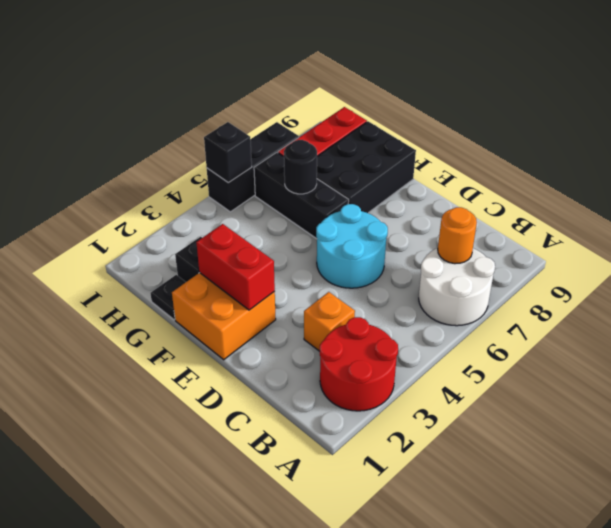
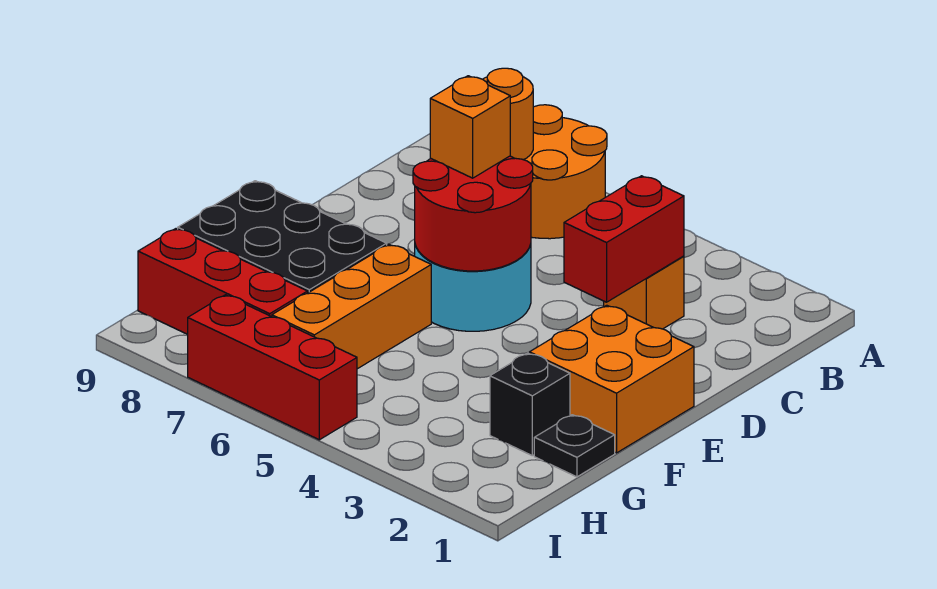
red round brick A2:B3 level 1 -> red round brick D5:E6 level 2
white round brick A6:B7 level 1 -> orange round brick A6:B7 level 1
none -> orange brick D6 level 3
red brick E2:F2 level 2 -> red brick C3:D3 level 2
black brick F6:H6 level 1 -> orange brick F6:H6 level 1
black round brick G6 level 2 -> none
black brick I5:I7 level 1 -> red brick I5:I7 level 1
black brick I5 level 2 -> none

